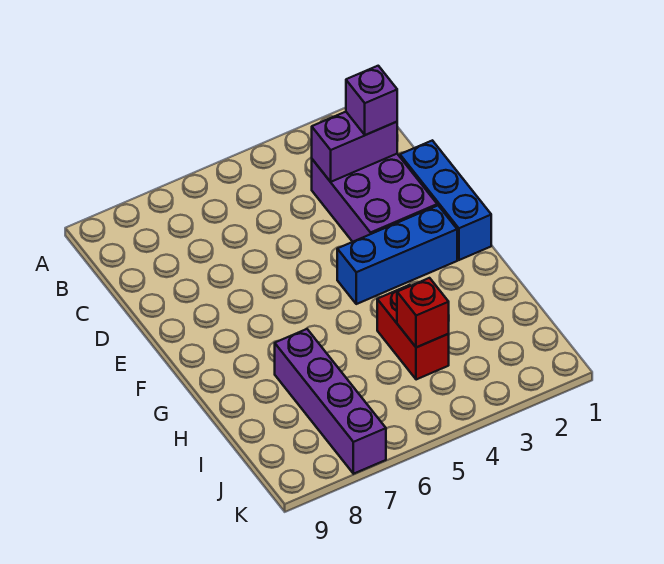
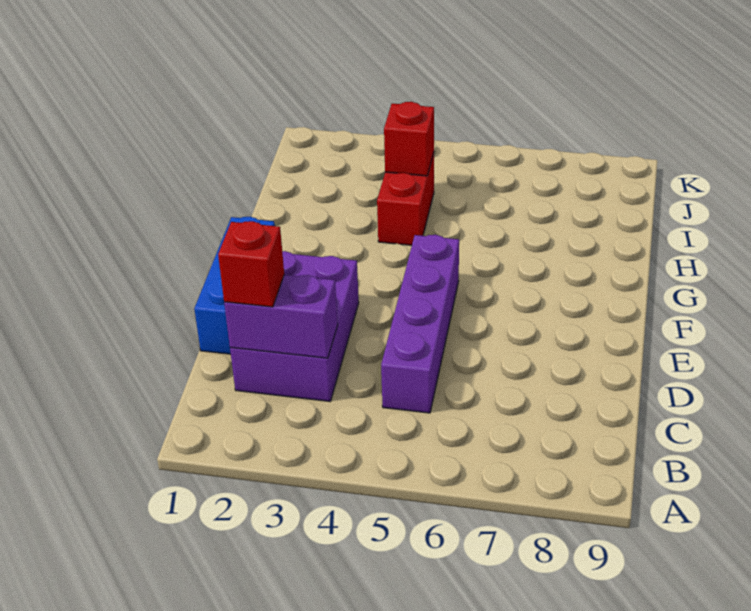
purple brick C2 level 3 -> red brick C2 level 3
blue brick F2:F4 level 1 -> none
purple brick H7:K7 level 1 -> purple brick C5:F5 level 1

